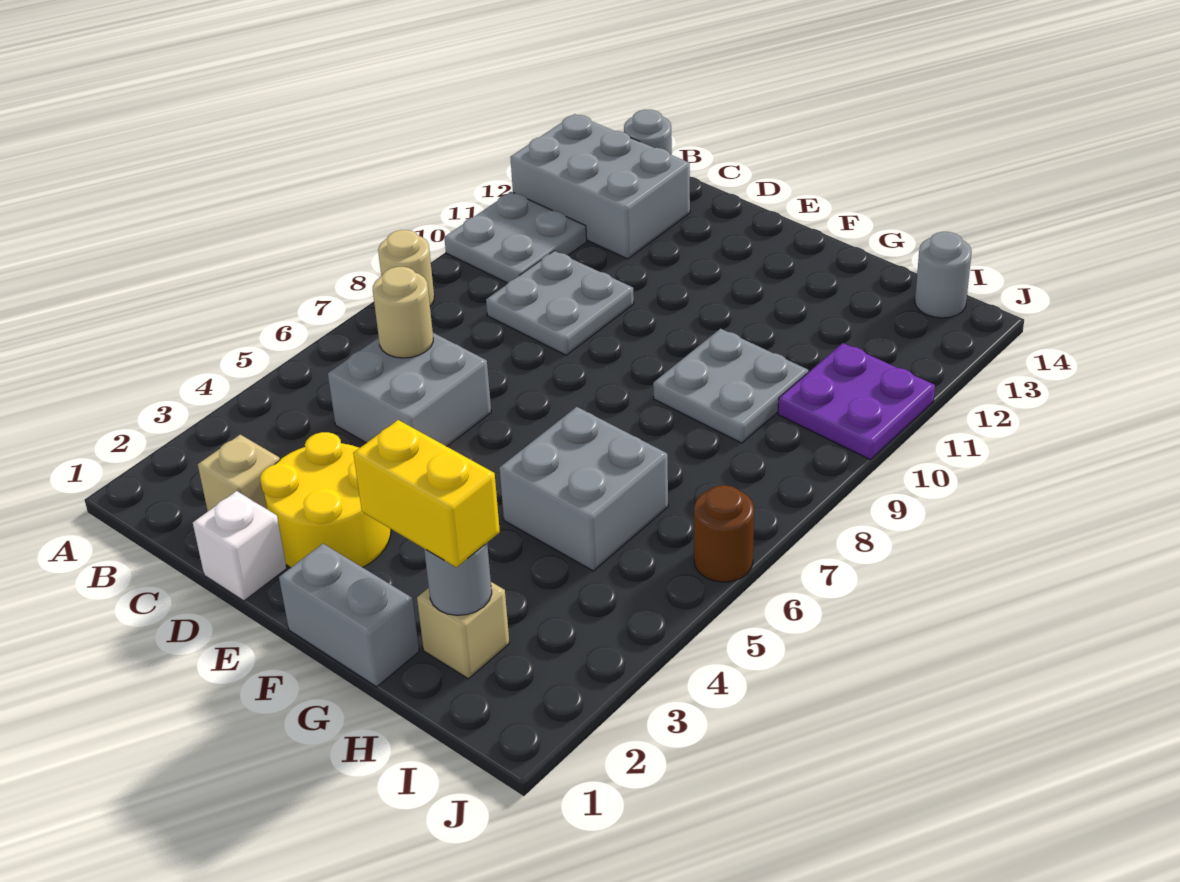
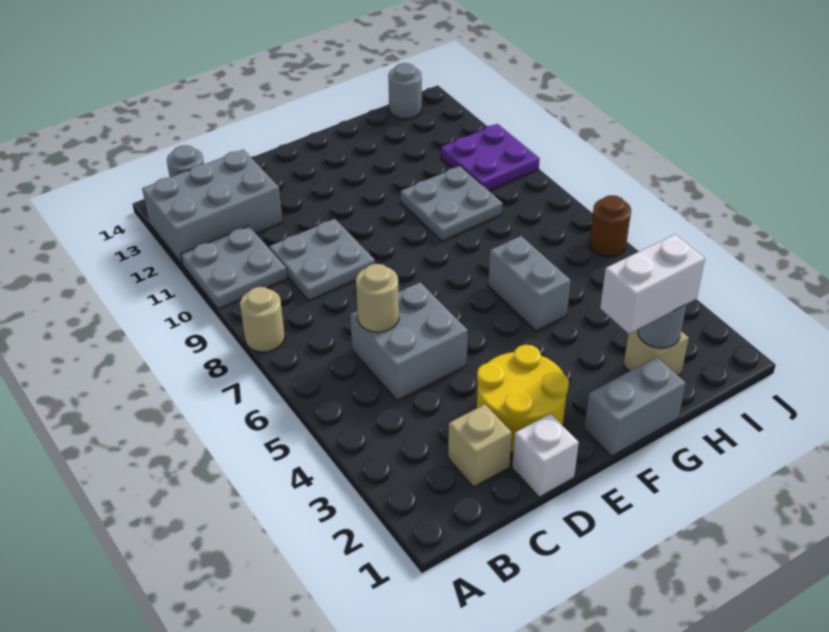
yellow brick G2:H2 level 3 -> white brick G2:H2 level 3
grey brick G5:H6 level 1 -> grey brick G5:G6 level 1

